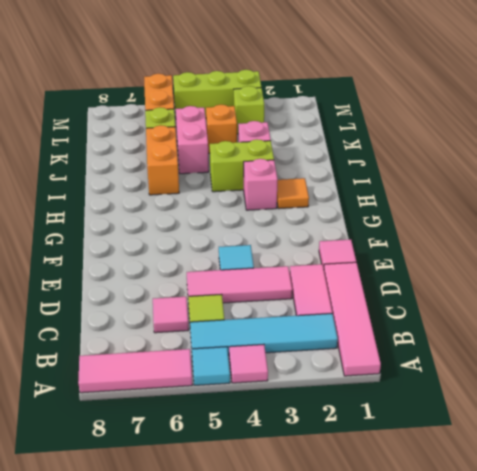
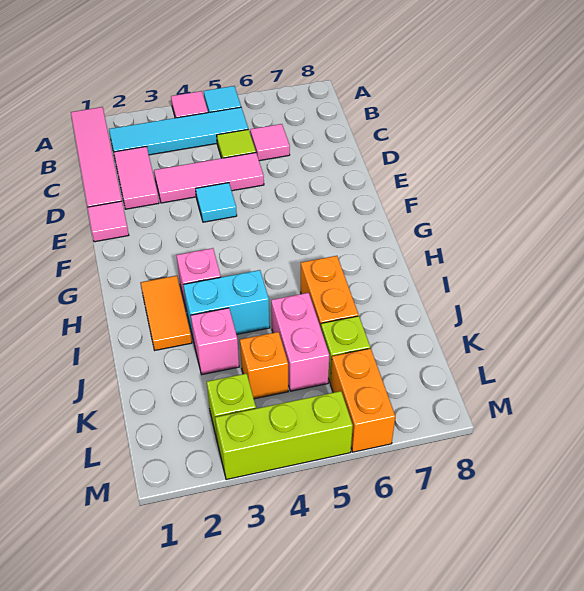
pink tile A6:A8 level 1 -> none
orange tile H2 level 1 -> orange tile H2:I2 level 1
lime brick I3:I4 level 1 -> cyan brick I3:I4 level 1

